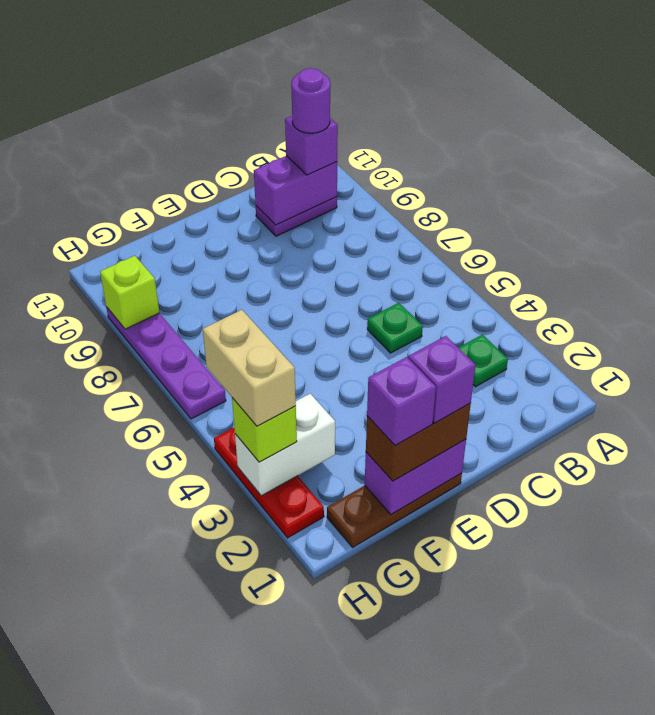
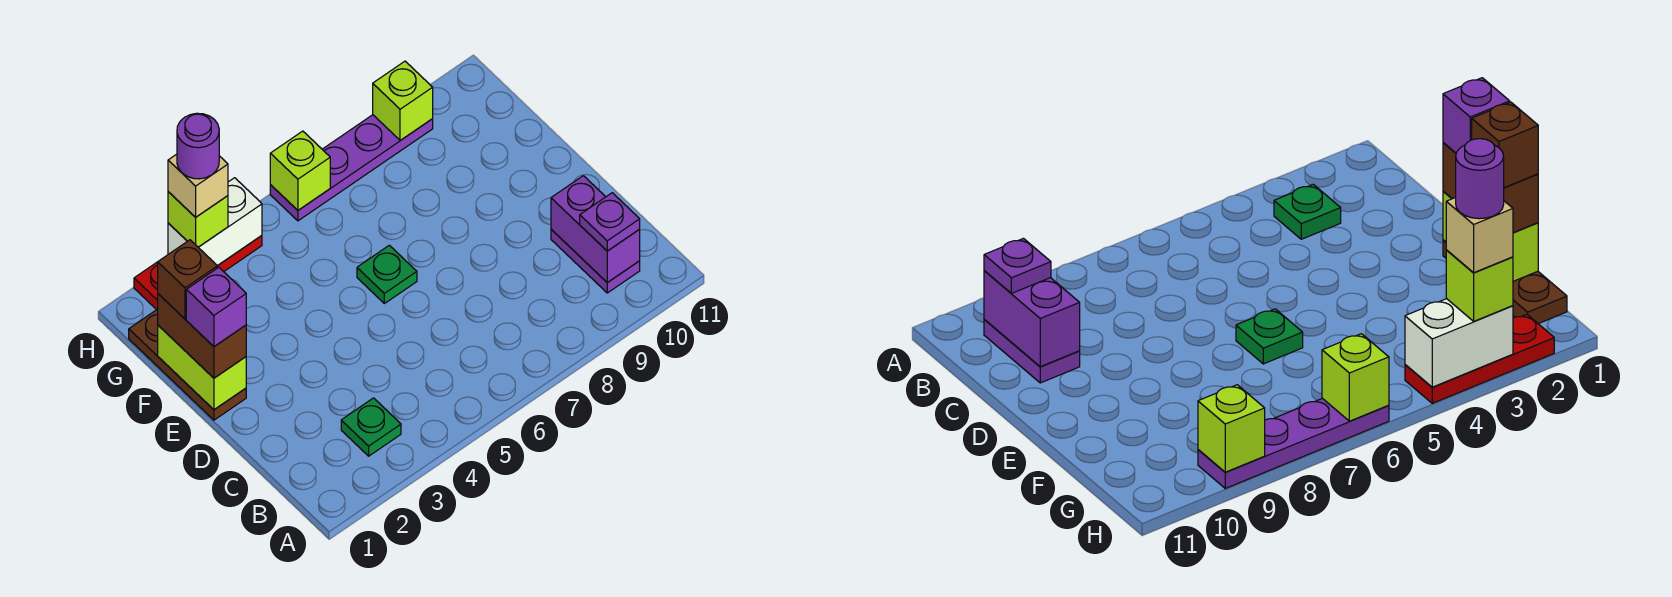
purple brick B10 level 3 -> purple plate B10 level 3
purple round brick B10 level 4 -> purple round brick H3 level 5
green plate C5 level 1 -> green plate E6 level 1
purple brick E1:F1 level 2 -> lime brick E1:F1 level 2
purple brick F1 level 4 -> brown brick F1 level 4
white brick G3:H3 level 2 -> white brick H3:H4 level 2
tan brick H3:H4 level 4 -> tan brick H3 level 4
none -> lime brick H6 level 2

